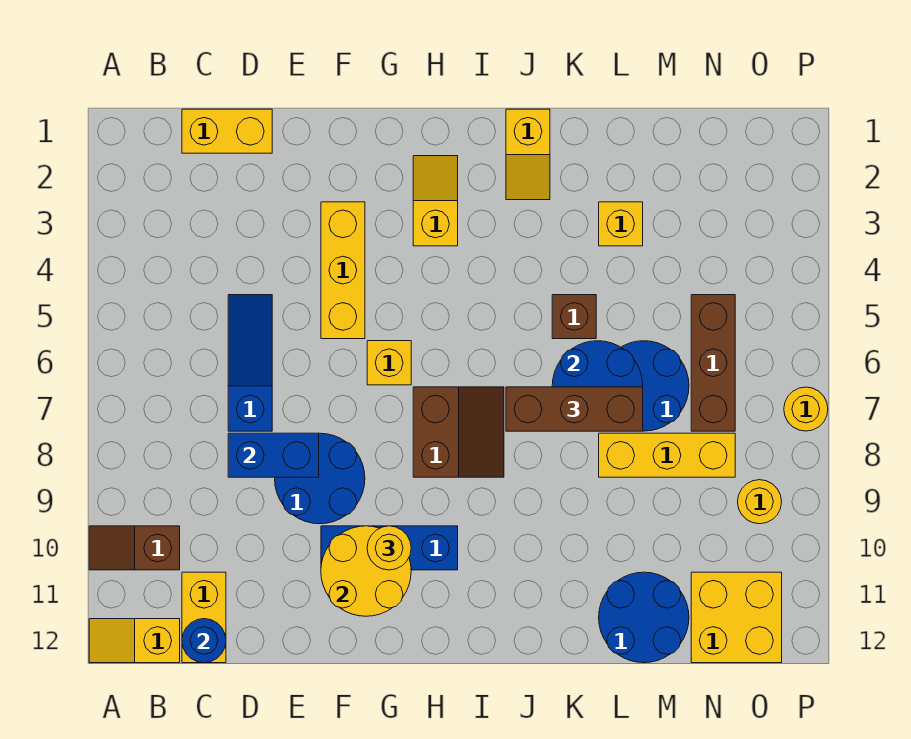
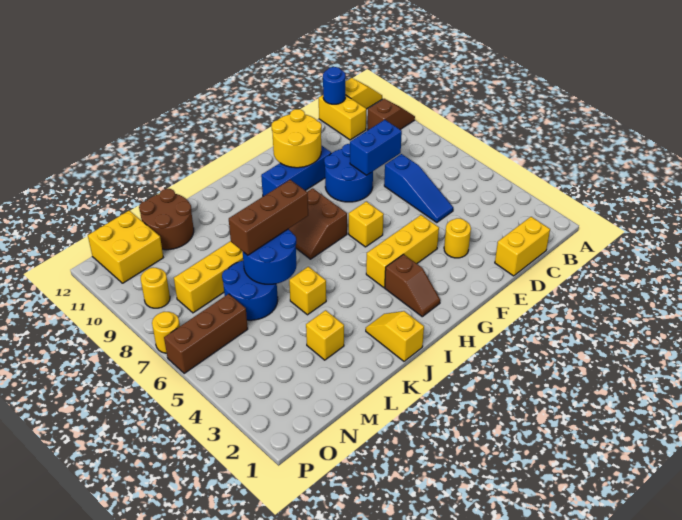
yellow brick F3:F5 level 1 -> yellow brick F4:H4 level 1
yellow round brick G10 level 3 -> yellow round brick E3 level 1
yellow slope H2:H3 level 1 top 3 -> brown slope H2:H3 level 1 top 3
brown brick K5 level 1 -> yellow brick K5 level 1
blue round brick L11:M12 level 1 -> brown round brick L11:M12 level 1
brown brick N5:N7 level 1 -> brown brick N6:P6 level 1

